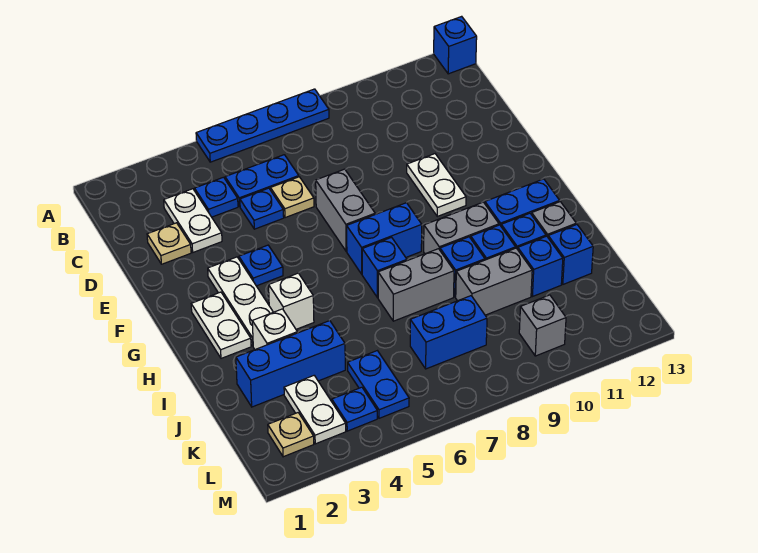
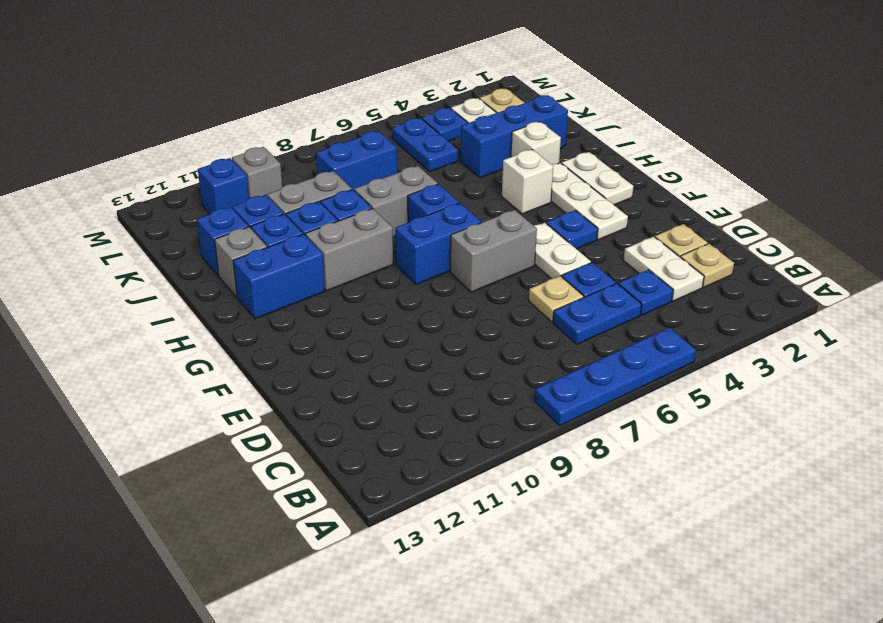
blue brick A13 level 1 -> blue brick L11 level 1
none -> tan plate C2 level 1
grey brick E7:F7 level 1 -> grey brick F6:F7 level 1
white plate E10:F10 level 1 -> white plate E5:F5 level 1

